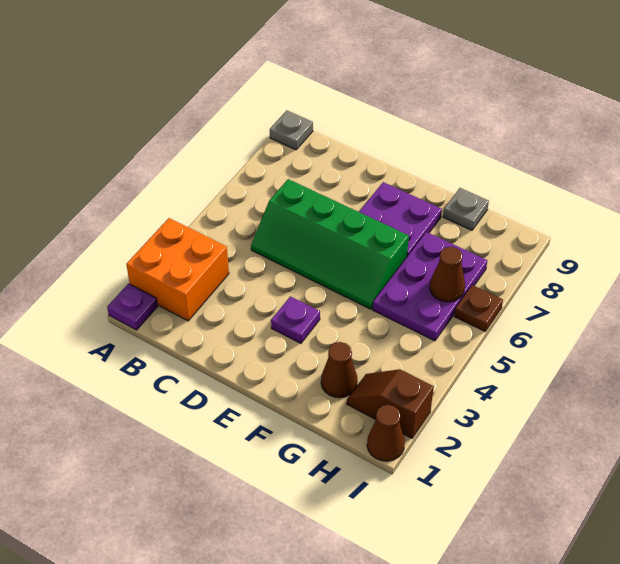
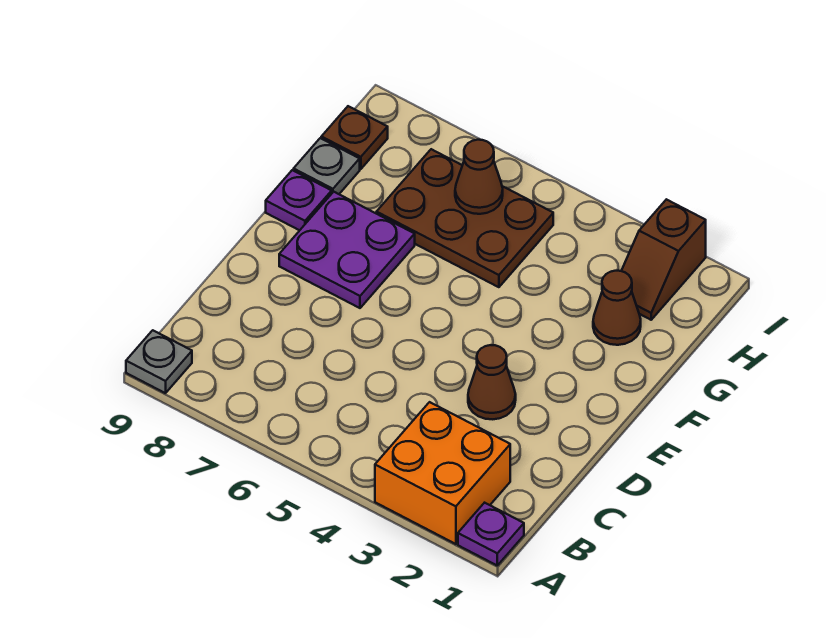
green slope C5:F6 level 1 top 6 -> none
purple plate E3 level 1 -> purple plate F9 level 1
purple plate G5:H7 level 1 -> brown plate G5:H7 level 1
brown cone I1 level 1 -> brown cone D3 level 1
brown plate I6 level 1 -> brown plate H9 level 1

